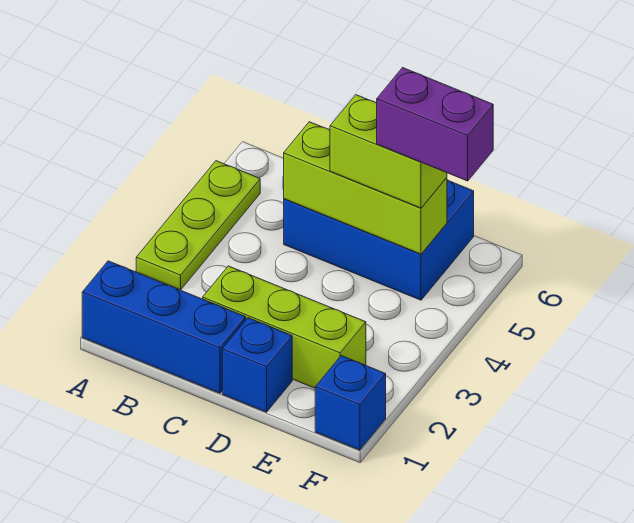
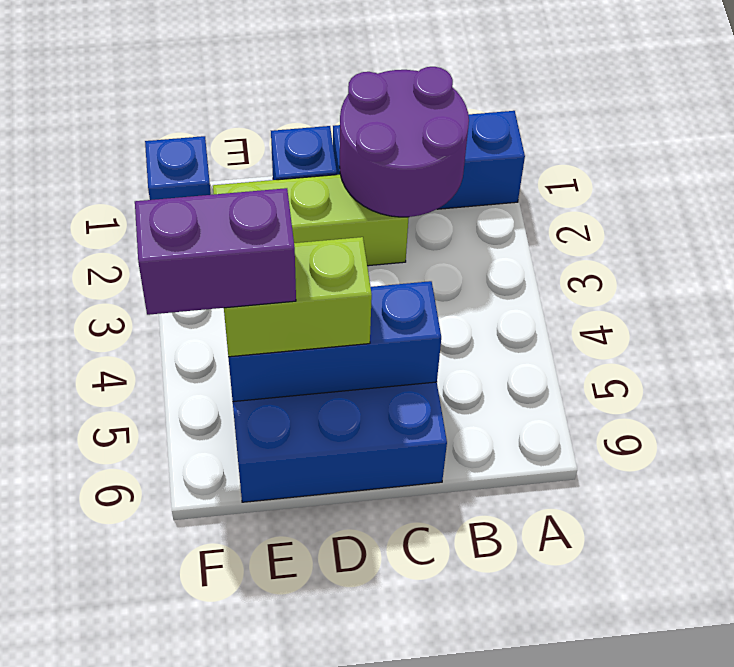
lime plate A3:A5 level 1 -> none
none -> purple round brick B1:C2 level 2
lime brick C5:E5 level 2 -> blue brick C5:E5 level 2

